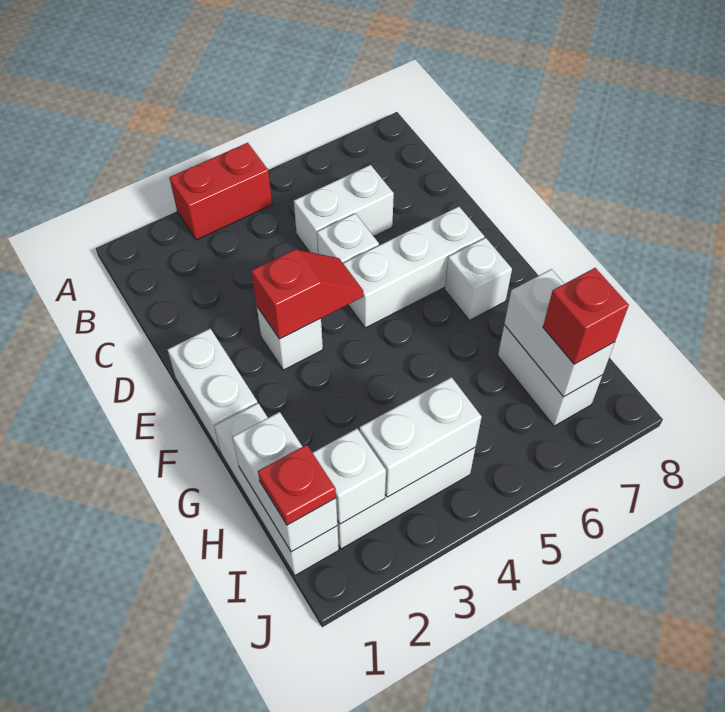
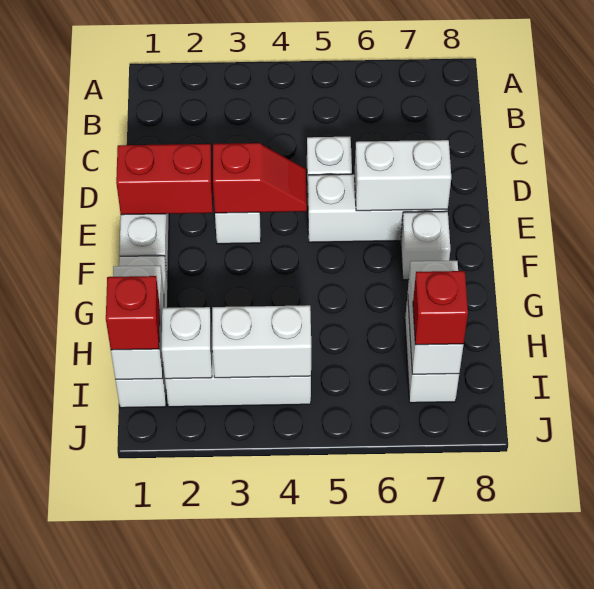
red brick A3:A4 level 1 -> red brick E1:E2 level 2
white brick C5:C6 level 1 -> white brick E6:E7 level 2
red plate I1 level 3 -> red brick I1 level 3

